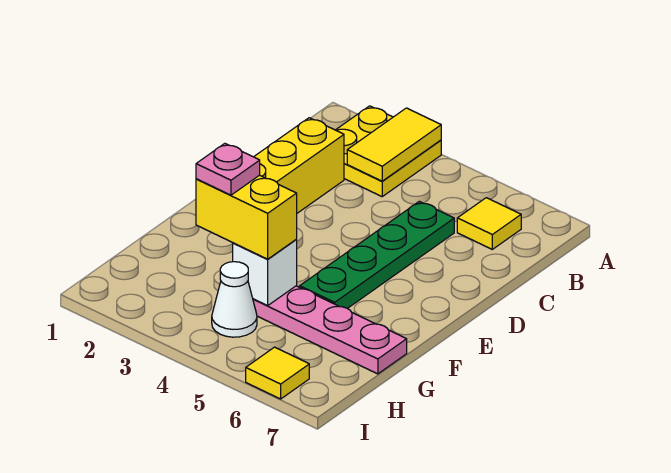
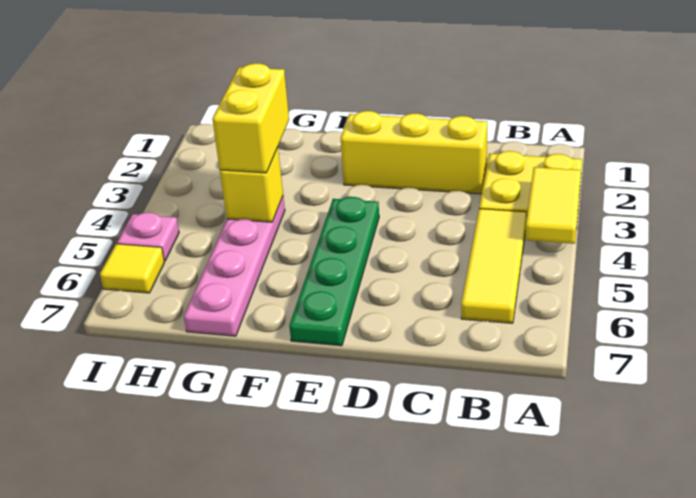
yellow tile A3:B3 level 2 -> yellow tile A3:A4 level 2
yellow tile B6 level 1 -> yellow tile B4:B6 level 1
green plate C5:F5 level 1 -> green plate E4:E7 level 1
pink plate G3 level 4 -> pink plate I5 level 1
white brick G4 level 2 -> yellow brick G4 level 2
white cone H4 level 1 -> none

